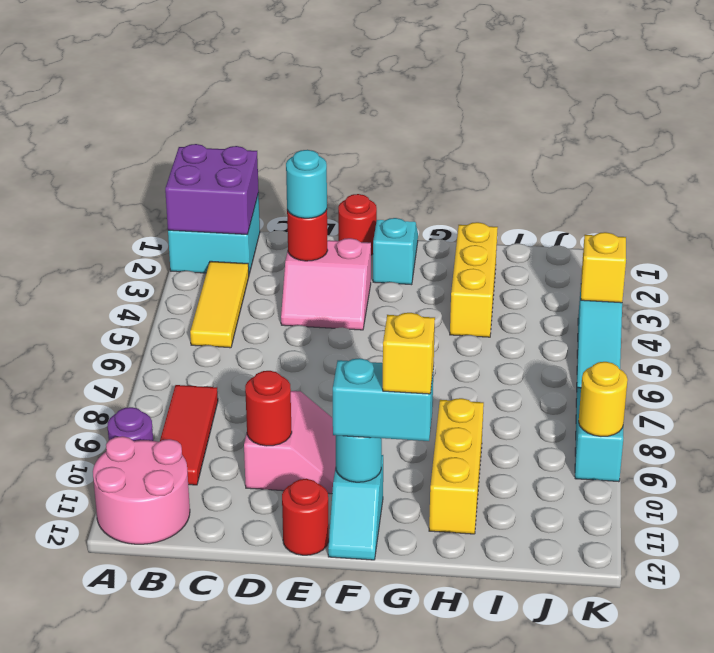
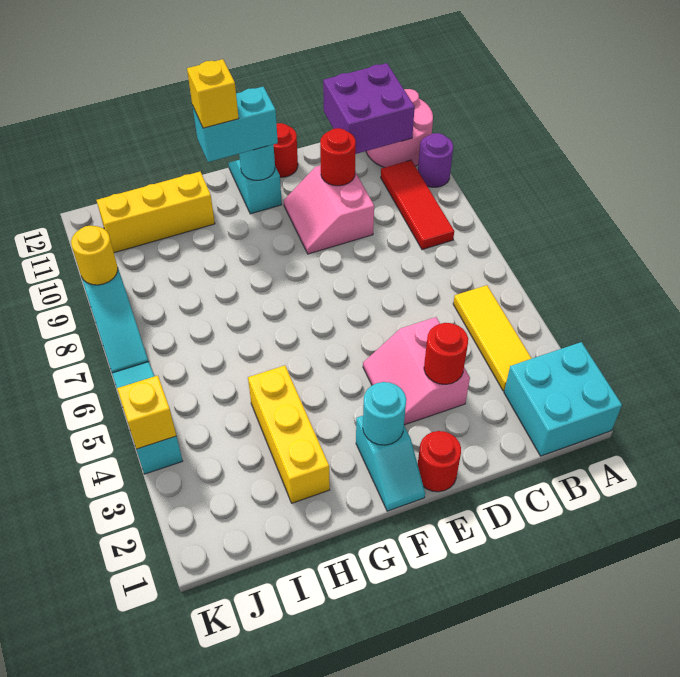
purple brick A1:B2 level 2 -> purple brick B11:C12 level 2
pink slope D3:E4 level 1 top 3 -> pink slope D3:E4 level 1 top D
cyan round brick D3 level 3 -> cyan round brick F2 level 2
yellow brick H9:H11 level 1 -> yellow brick H11:J11 level 1

